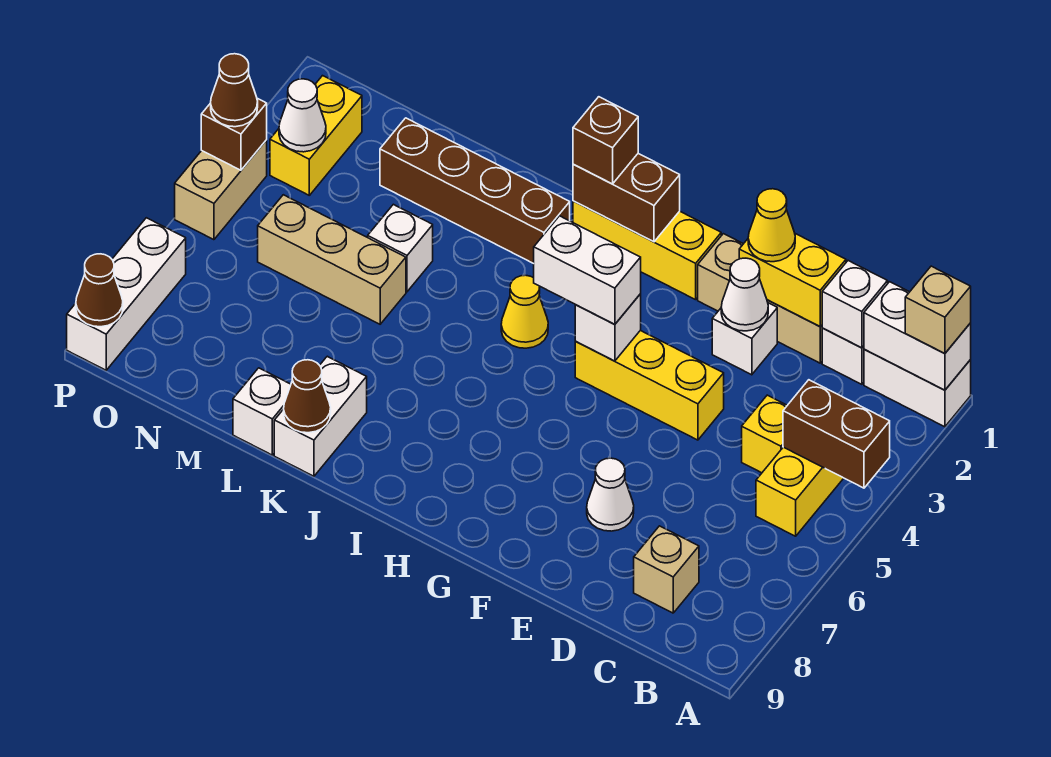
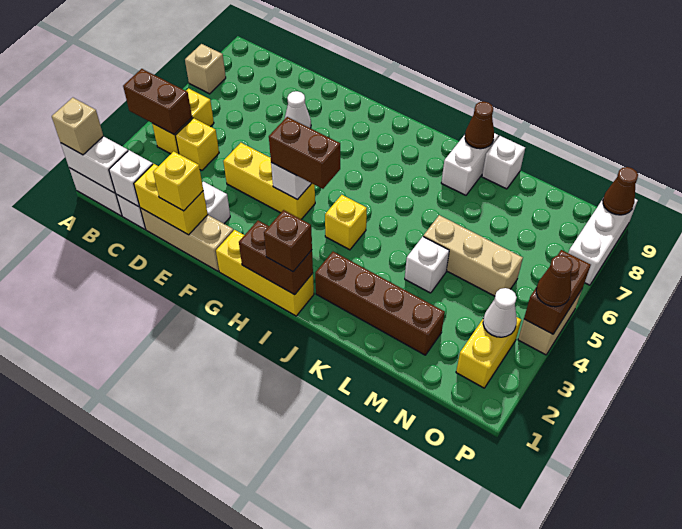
tan brick C8 level 1 -> tan brick A7 level 1
yellow cone E1 level 3 -> yellow brick E1 level 3
white cone E2 level 2 -> none
white brick G4:H4 level 3 -> brown brick G4:H4 level 3
yellow cone I4 level 1 -> yellow brick I4 level 1
brown brick P4 level 2 -> brown brick P4:P5 level 2

